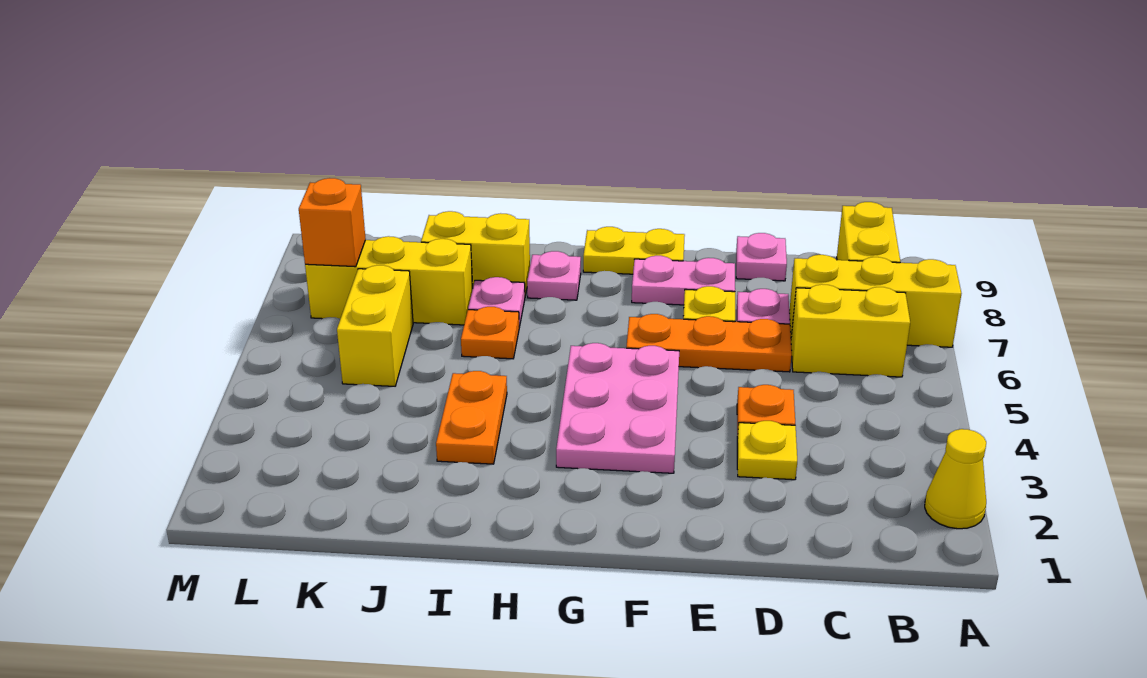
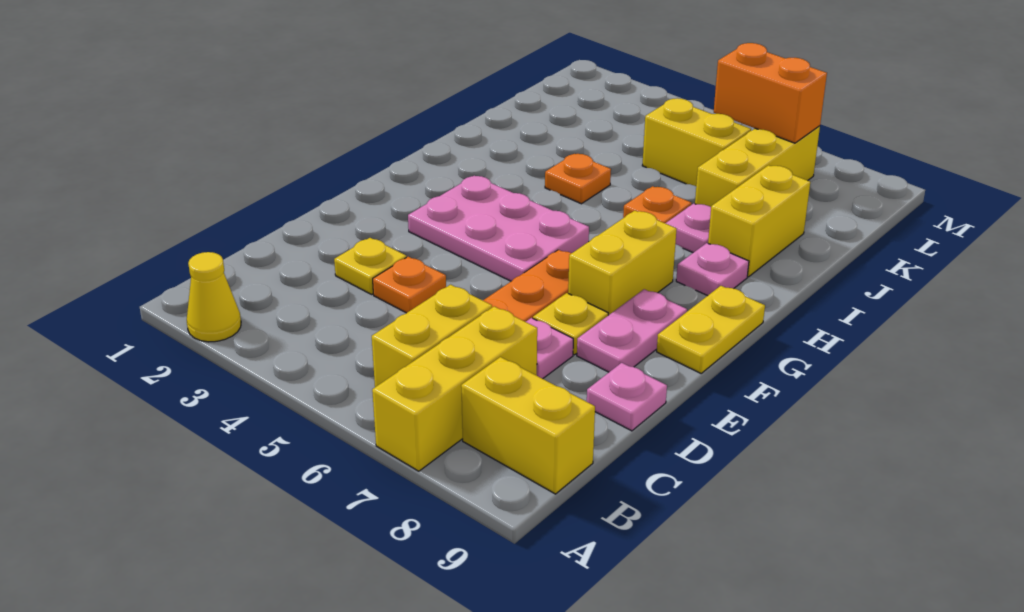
none -> yellow brick F7:G7 level 1
orange plate I3:I4 level 1 -> orange plate I4 level 1
orange brick L7 level 2 -> orange brick L6:L7 level 2

